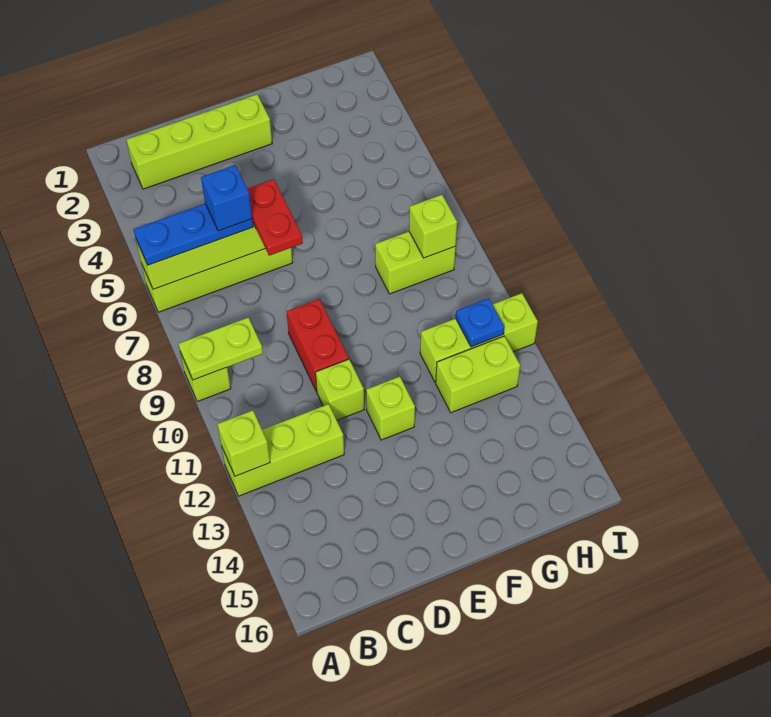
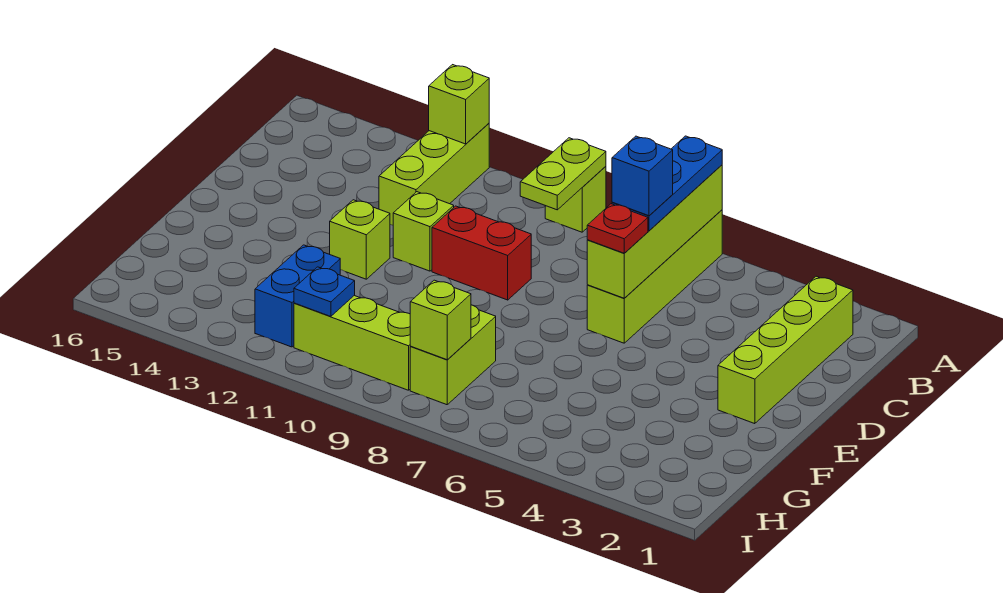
red plate D6:D7 level 3 -> red plate D6 level 3
lime brick G11:I11 level 1 -> lime brick H9:H11 level 1
lime brick G12:H12 level 1 -> blue brick G12:H12 level 1

